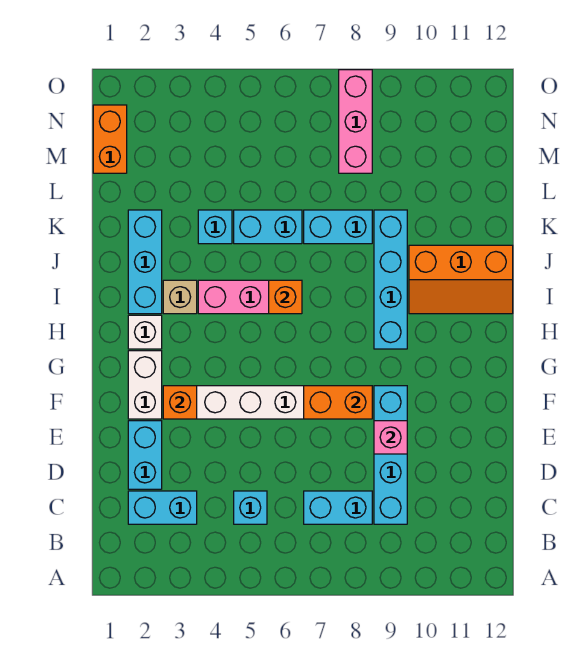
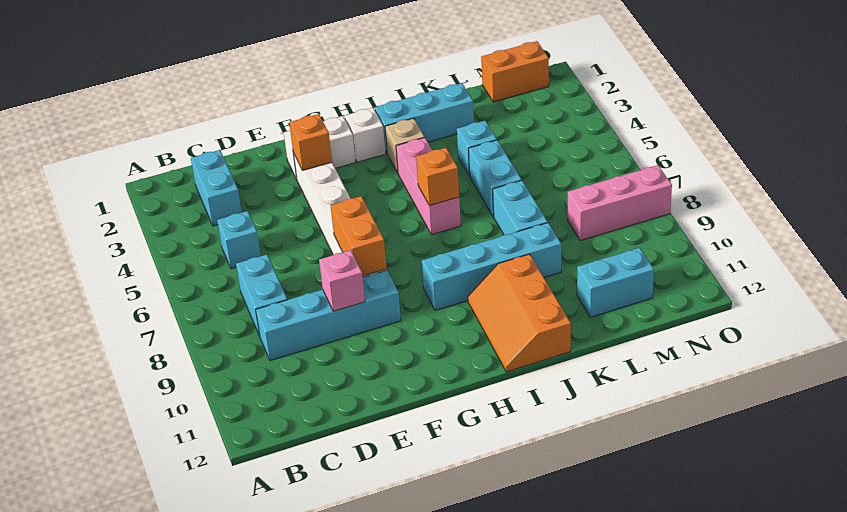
cyan brick D2:E2 level 1 -> cyan brick L11:M11 level 1

